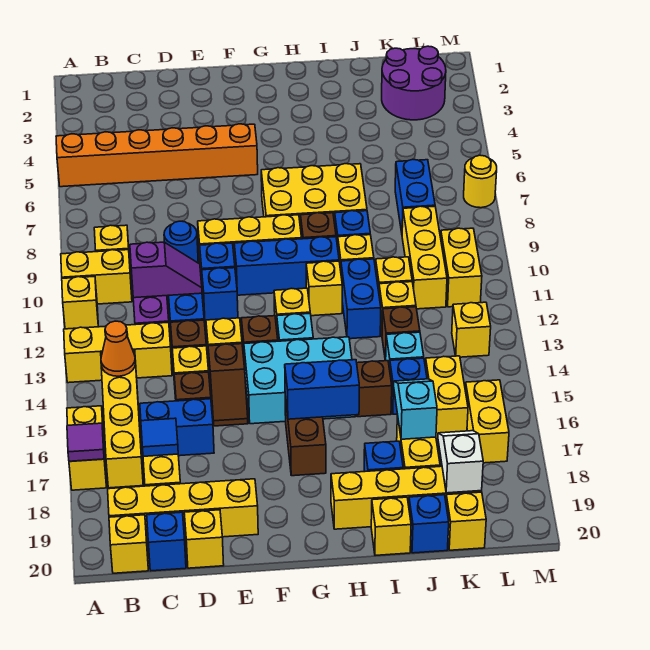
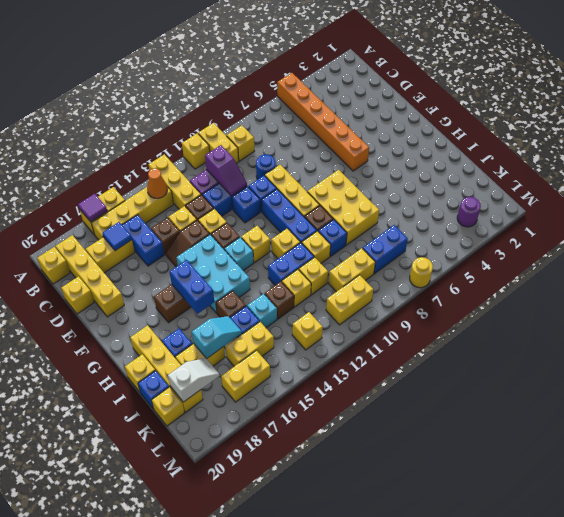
blue brick C20 level 1 -> none
purple round brick K2:L3 level 1 -> purple round brick L3 level 1
yellow brick K9:K11 level 1 -> yellow brick K9:K10 level 1

